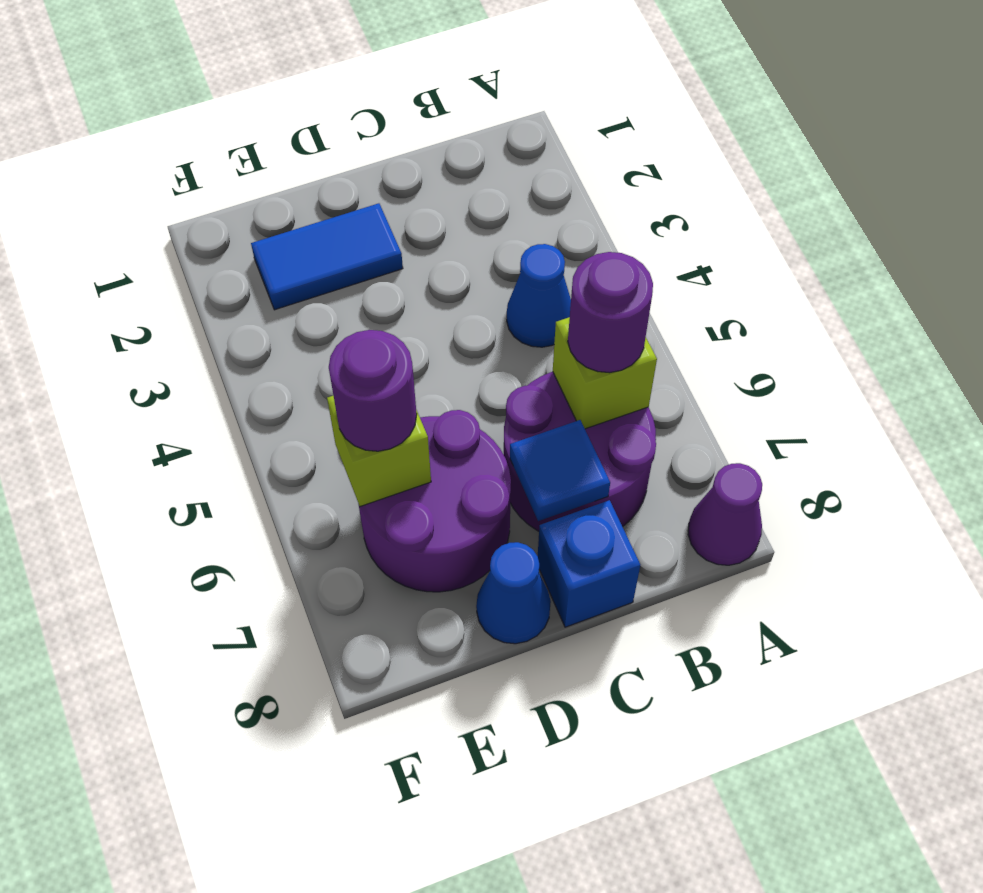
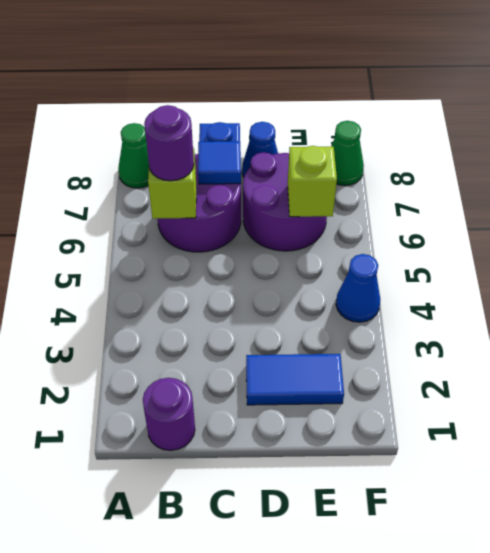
purple cone A8 level 1 -> green cone A8 level 1
blue cone B4 level 1 -> blue cone F4 level 1
purple round brick E6 level 3 -> purple round brick B1 level 1
none -> green cone F8 level 1

